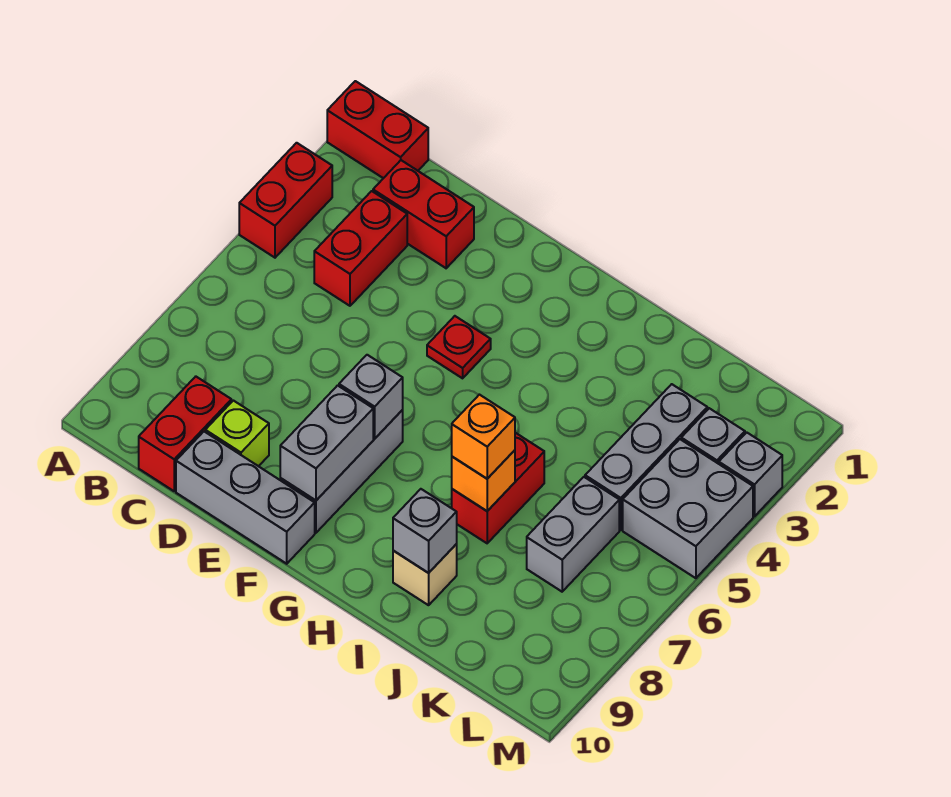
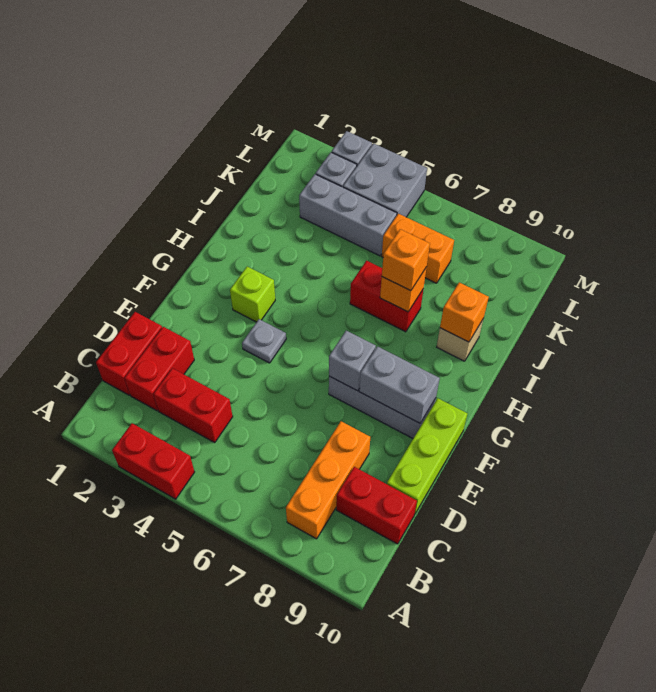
red brick A1:B1 level 1 -> red brick C1:D1 level 1
none -> orange brick B8:D8 level 1
lime brick D9 level 1 -> lime brick G3 level 1
grey brick D10:F10 level 1 -> lime brick D10:F10 level 1
red plate F4 level 1 -> grey plate F4 level 1
grey brick I9 level 2 -> orange brick I9 level 2
grey brick K6:K7 level 1 -> orange brick K6:K7 level 1

